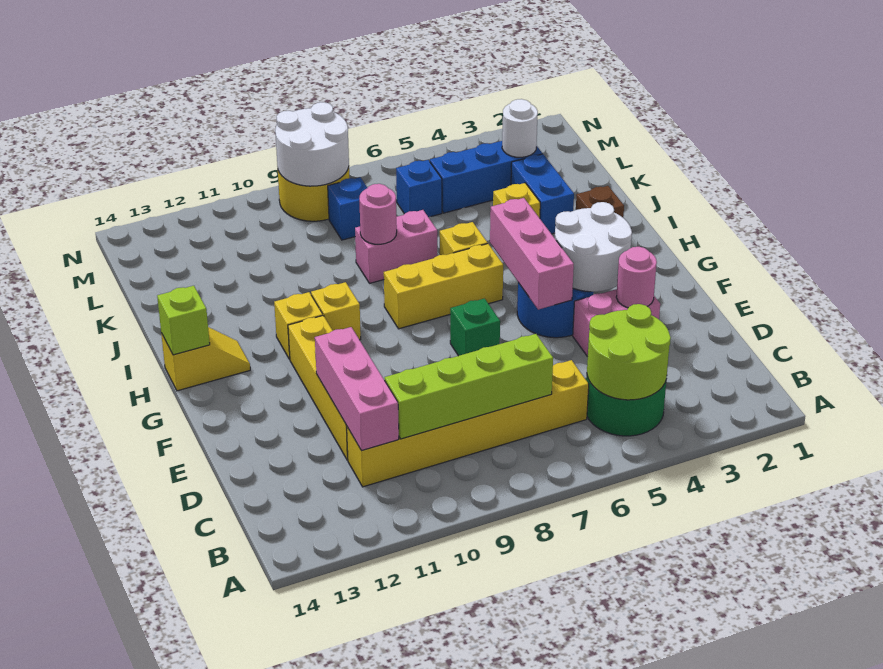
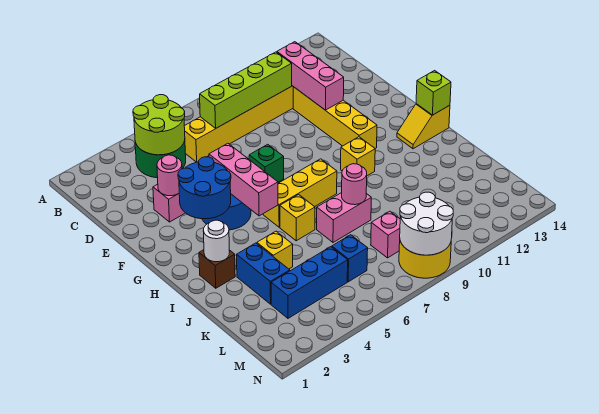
white round brick F3:G4 level 2 -> blue round brick F3:G4 level 2
yellow brick H11 level 1 -> none
white round brick L3 level 2 -> white round brick I2 level 2
blue brick L8 level 1 -> pink brick L8 level 1

